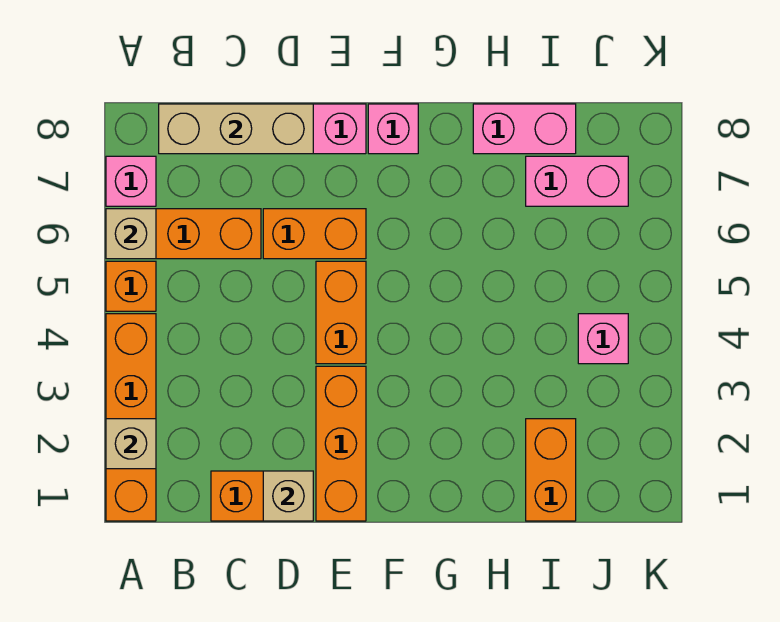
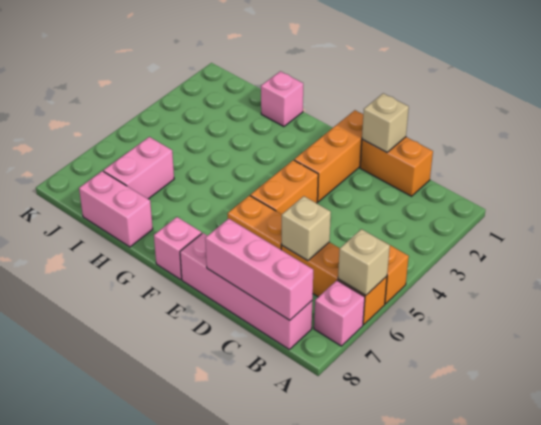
orange brick A1:A4 level 1 -> none
tan brick A2 level 2 -> tan brick C6 level 2
tan brick B8:D8 level 2 -> pink brick B8:D8 level 2
orange brick I1:I2 level 1 -> none
pink brick I7:J7 level 1 -> pink brick I6:I7 level 1
pink brick J4 level 1 -> pink brick H1 level 1

